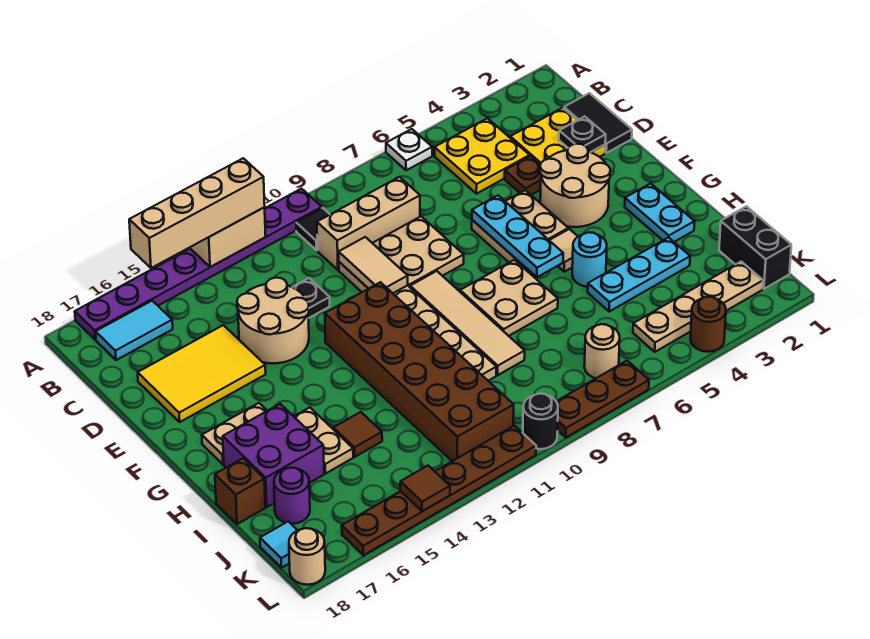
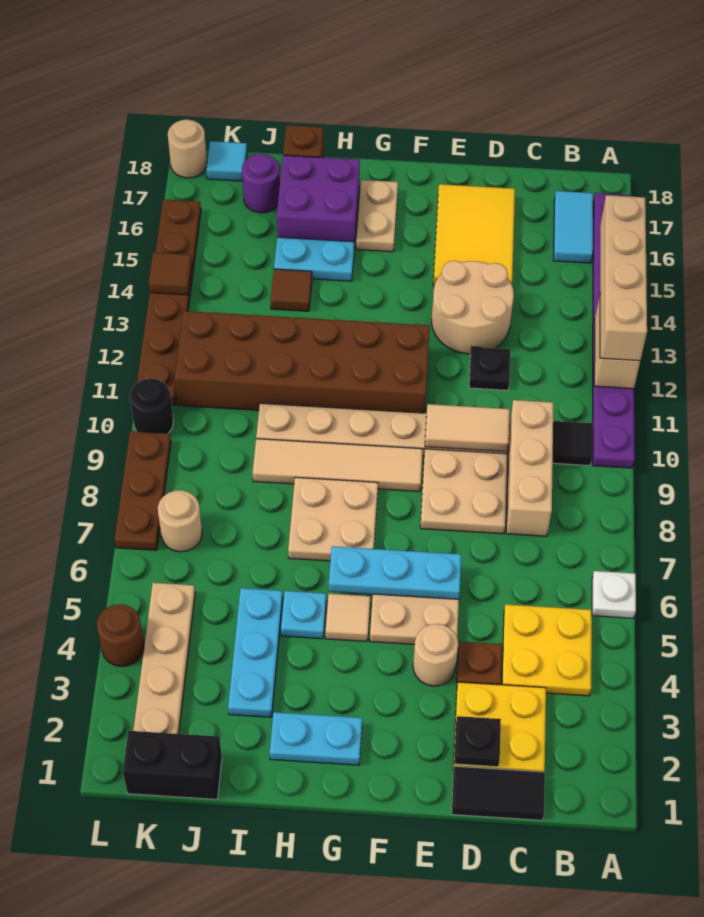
tan round brick E3:F4 level 1 -> tan round brick E4 level 1
cyan round brick H5 level 1 -> cyan plate H5 level 1
tan plate H15:I15 level 1 -> cyan plate H15:I15 level 1

